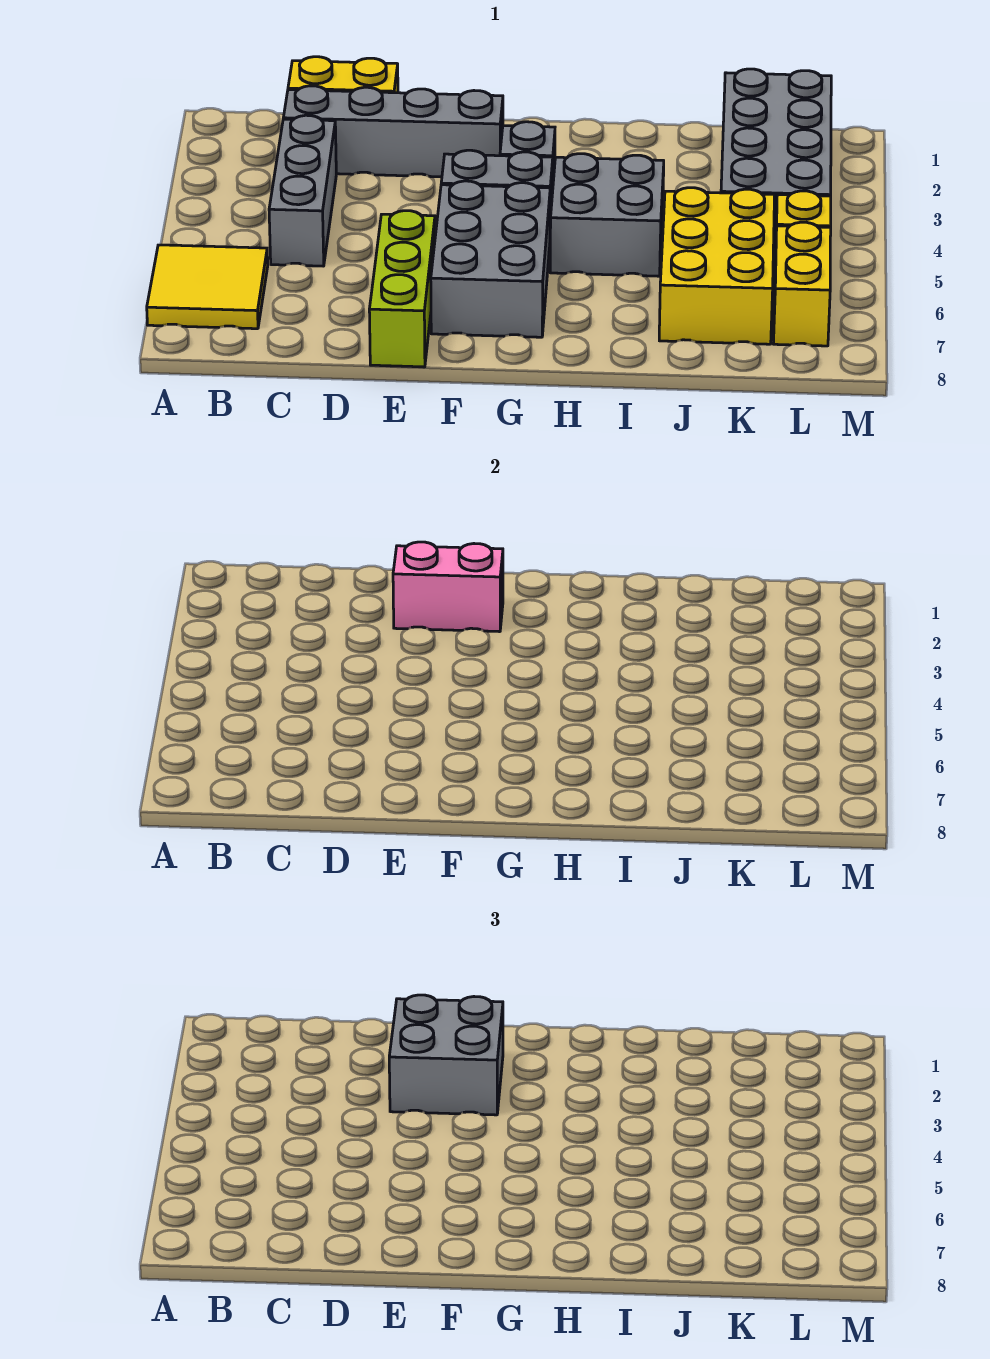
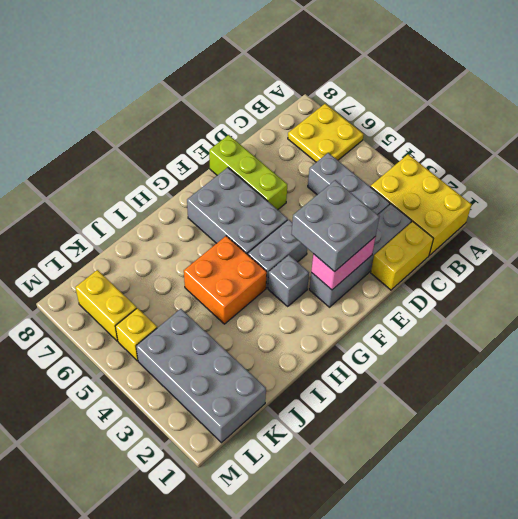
yellow tile A6:B7 level 1 -> yellow plate A6:B7 level 1
grey brick H4:I5 level 1 -> orange brick H4:I5 level 1
yellow brick J5:K7 level 1 -> yellow brick A1:B3 level 1

